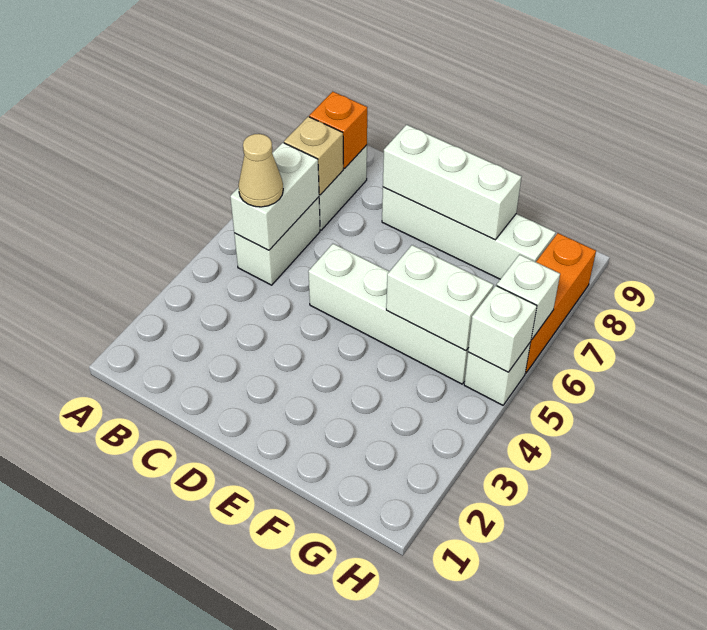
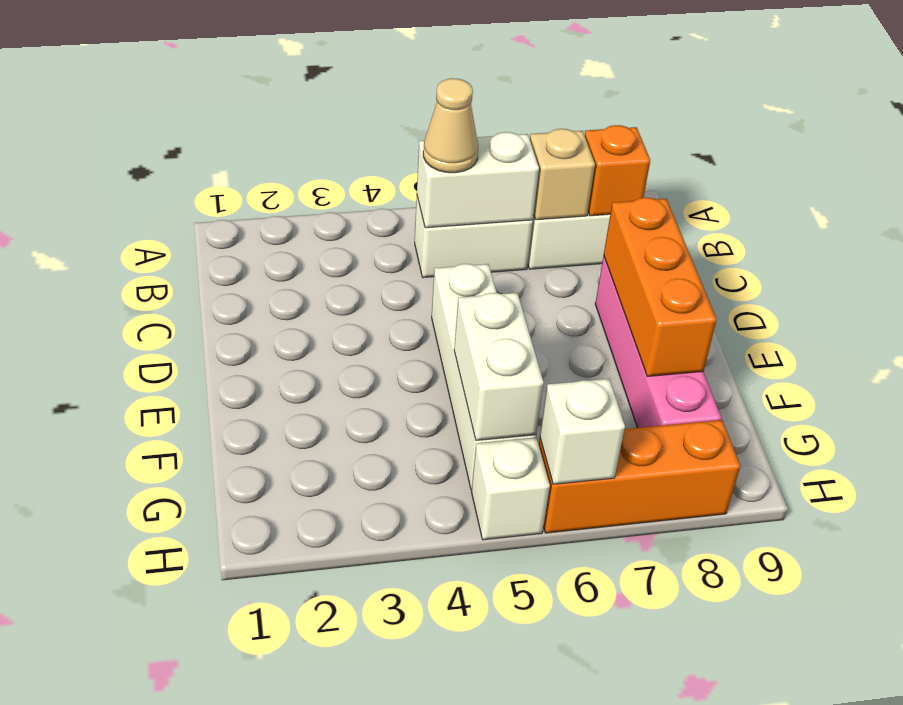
white brick D8:G8 level 1 -> pink brick D8:G8 level 1
white brick D8:F8 level 2 -> orange brick D8:F8 level 2
white brick H5 level 2 -> none

